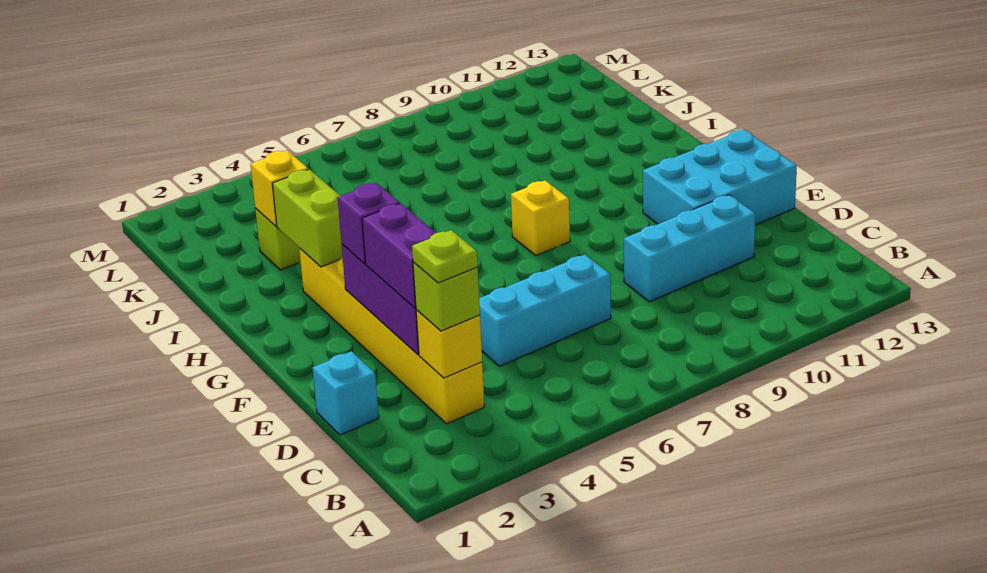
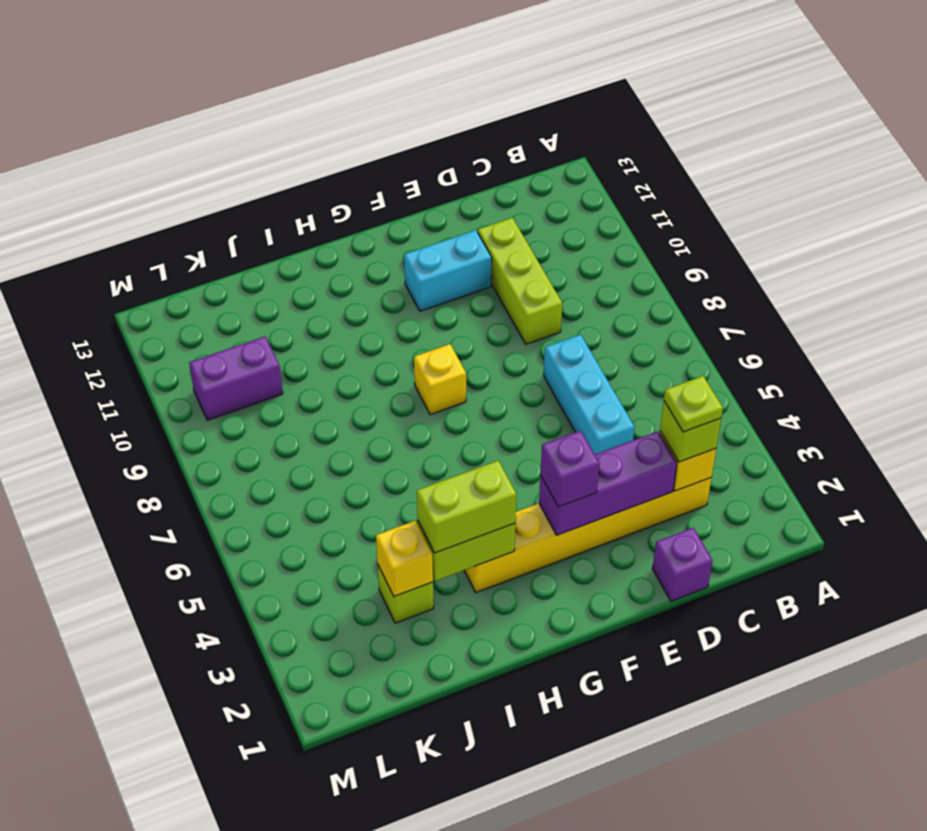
cyan brick D1 level 1 -> purple brick D1 level 1
purple brick D3:E3 level 3 -> purple brick K10:L10 level 1
cyan brick D9:D11 level 1 -> lime brick D9:D11 level 1
cyan brick E11:F13 level 1 -> cyan brick E11:F11 level 1
none -> lime brick H3:I3 level 3

